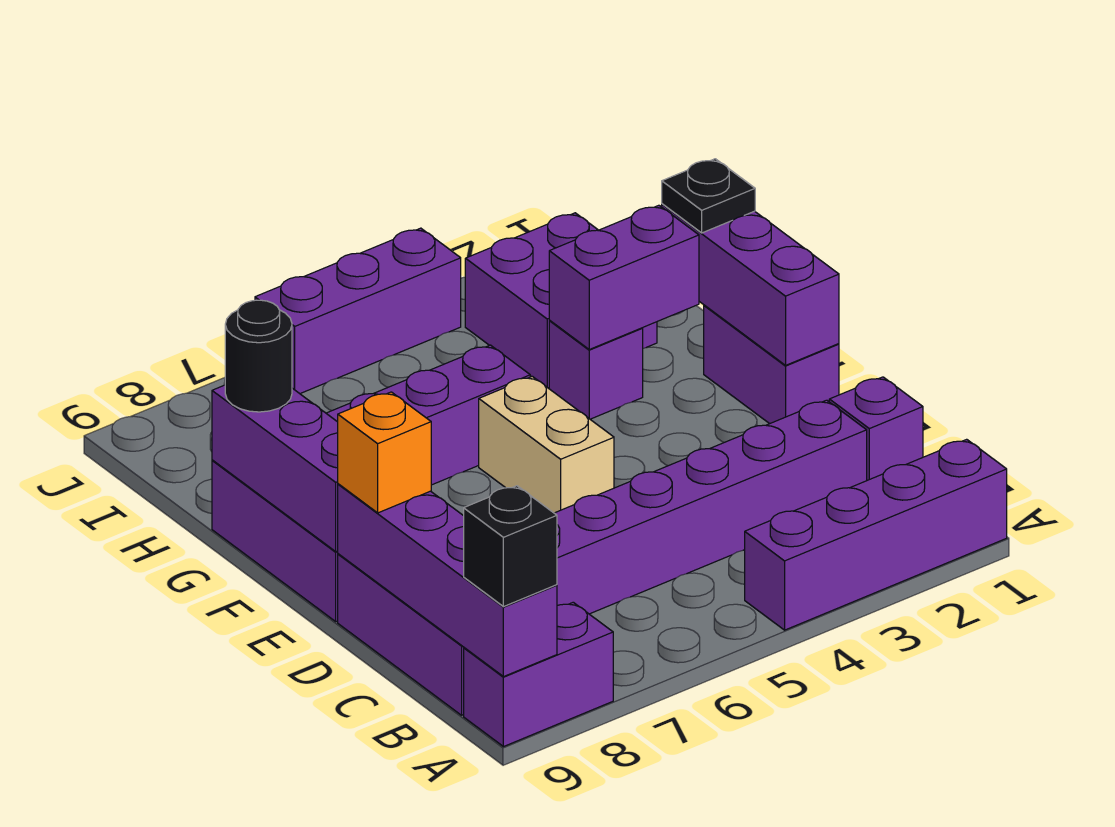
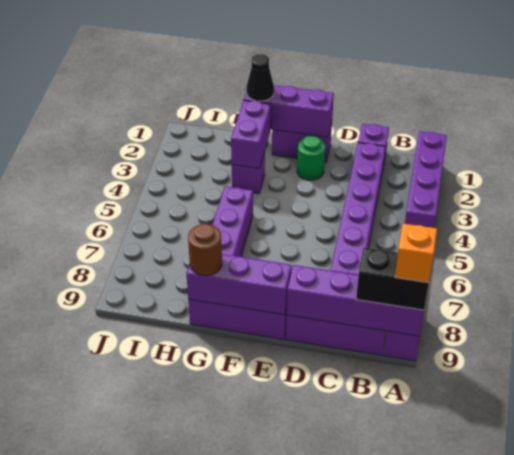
black brick A9 level 3 -> black brick A9:B9 level 3
orange brick D9 level 3 -> orange brick A9 level 4
none -> green round brick E2 level 1
tan brick E5:F5 level 1 -> none
black plate G1 level 3 -> black cone G1 level 3
black round brick G9 level 3 -> brown round brick G9 level 3
purple brick H2:I3 level 1 -> none
purple brick J4:J6 level 1 -> none

